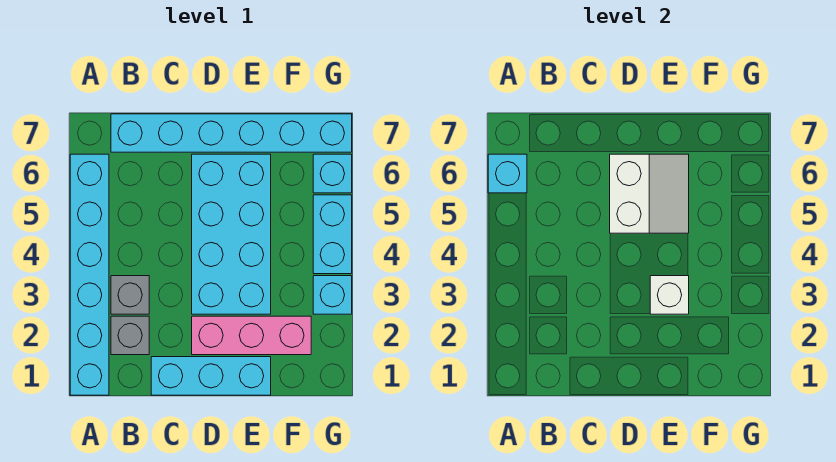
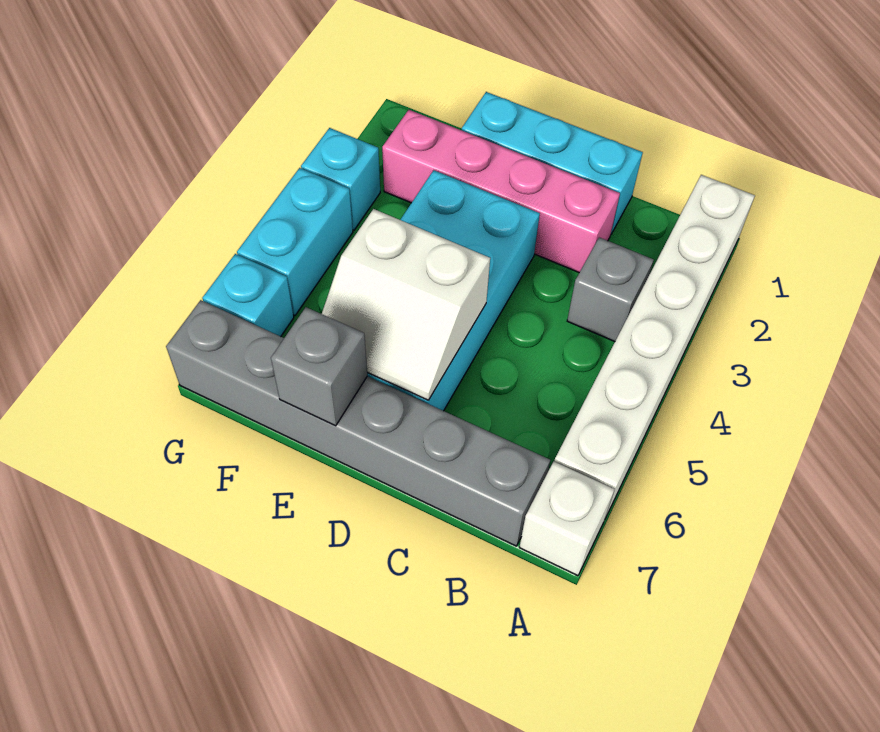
cyan brick A1:A6 level 1 -> white brick A1:A6 level 1
cyan brick A6 level 2 -> none
grey brick B2 level 1 -> grey brick E7 level 2
cyan brick B7:G7 level 1 -> grey brick B7:G7 level 1
pink brick D2:F2 level 1 -> pink brick C2:F2 level 1
white slope D5:E6 level 2 top D -> white slope D5:E6 level 2 top 5
white brick E3 level 2 -> white brick A7 level 1

